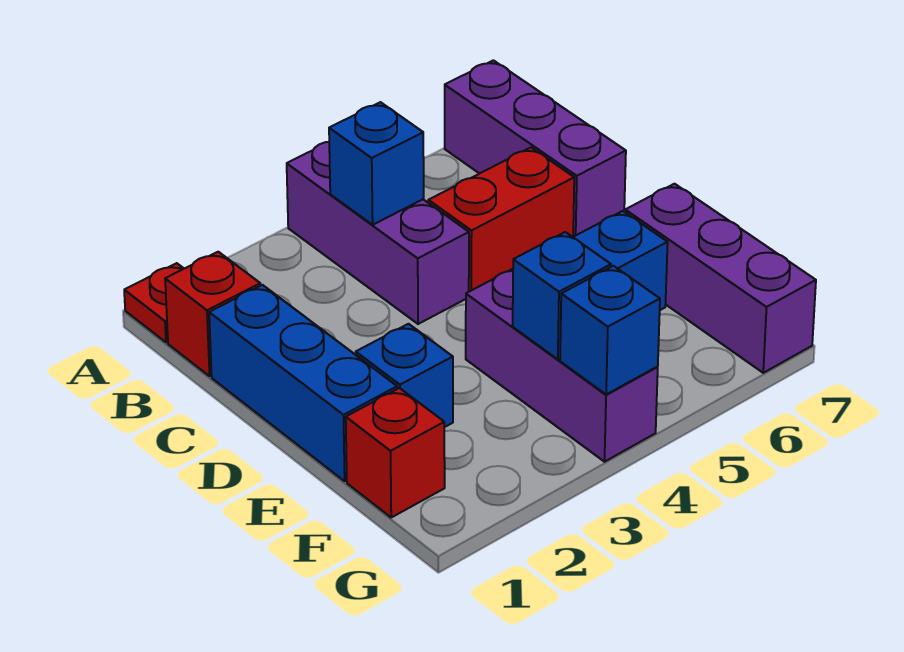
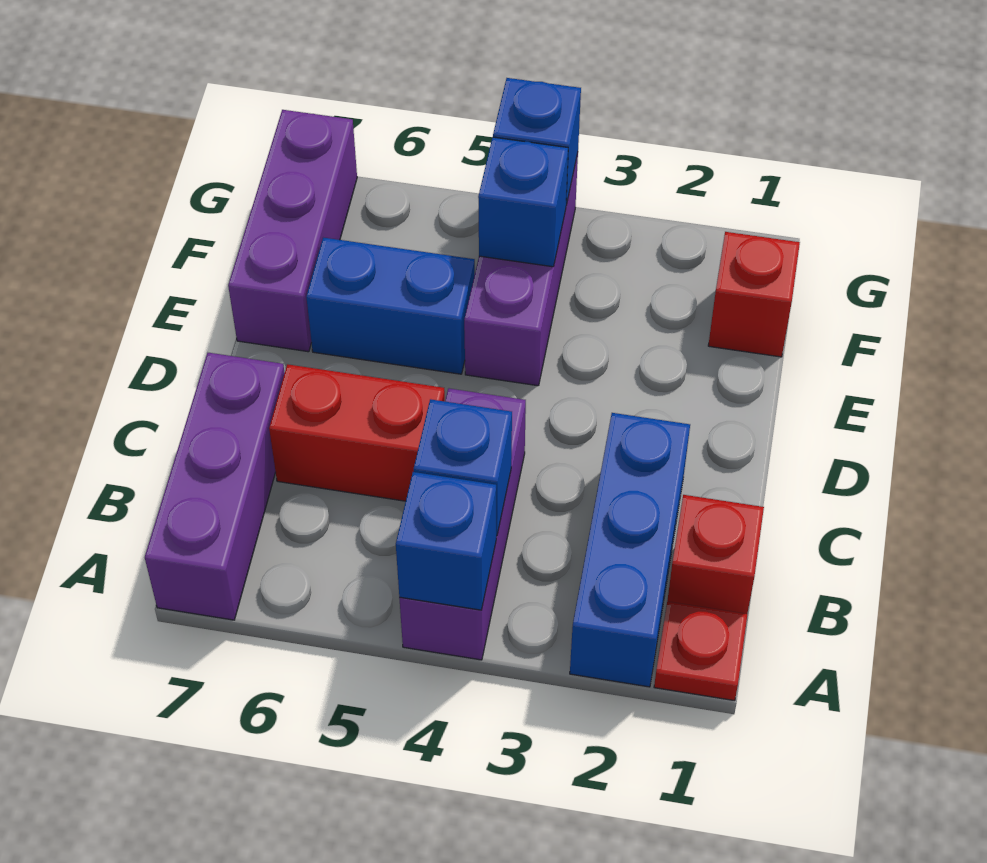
blue brick C1:E1 level 1 -> blue brick A2:C2 level 1
blue brick E2 level 1 -> blue brick A4 level 2

